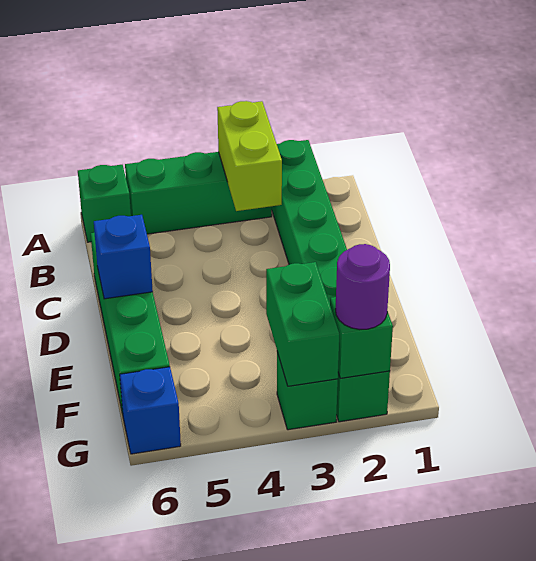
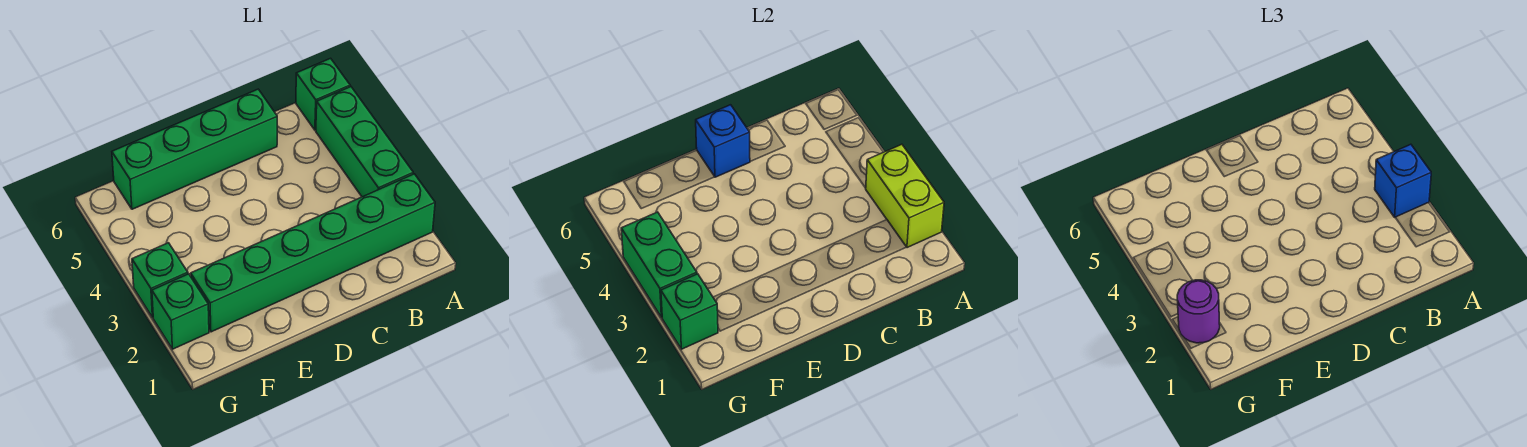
lime brick A3:B3 level 2 -> lime brick A2:A3 level 2
green brick F3:G3 level 2 -> green brick G3:G4 level 2
blue brick G6 level 1 -> blue brick A3 level 3

